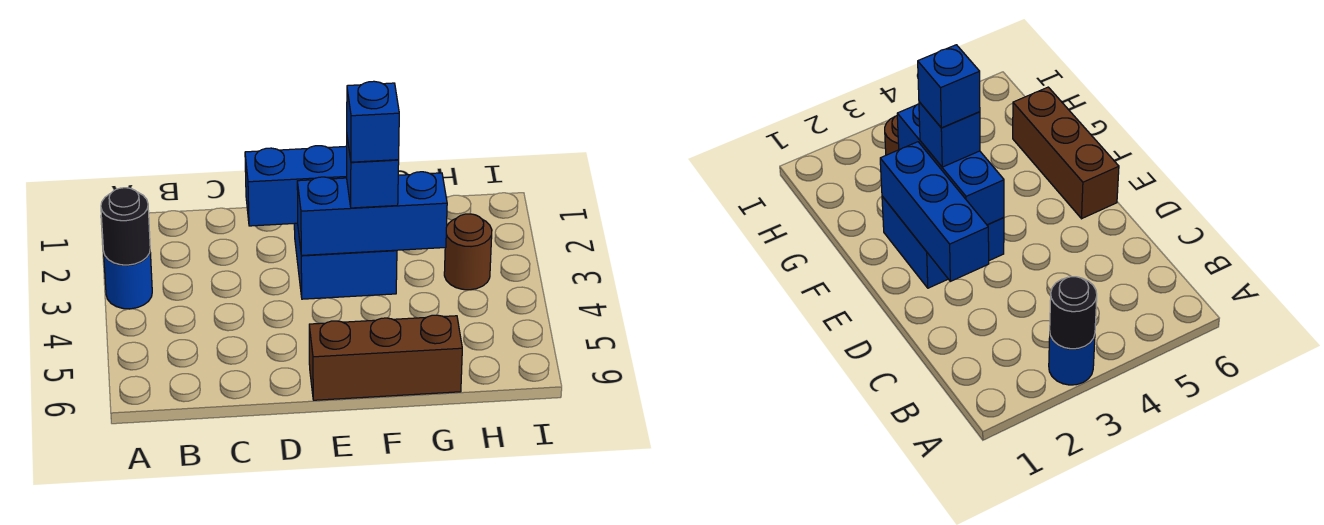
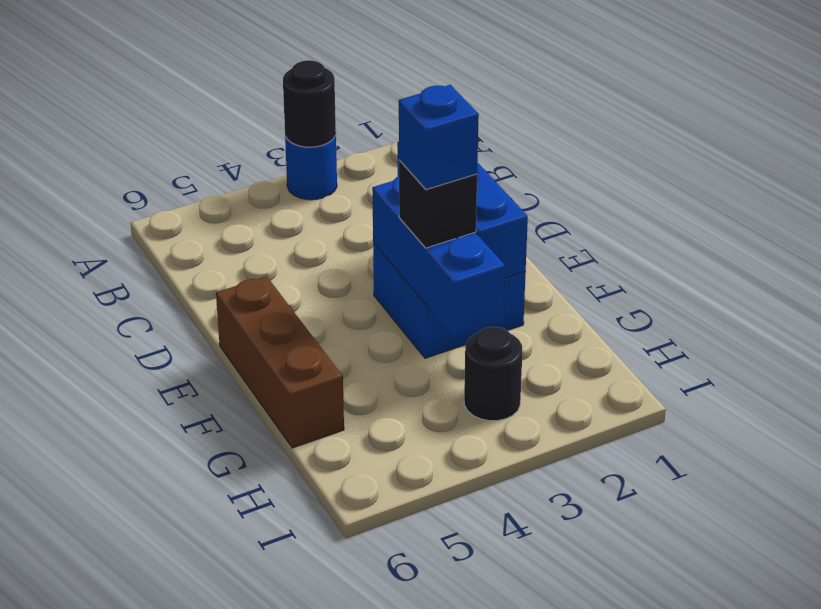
blue brick F3 level 3 -> black brick F3 level 3
brown round brick H3 level 1 -> black round brick H3 level 1

